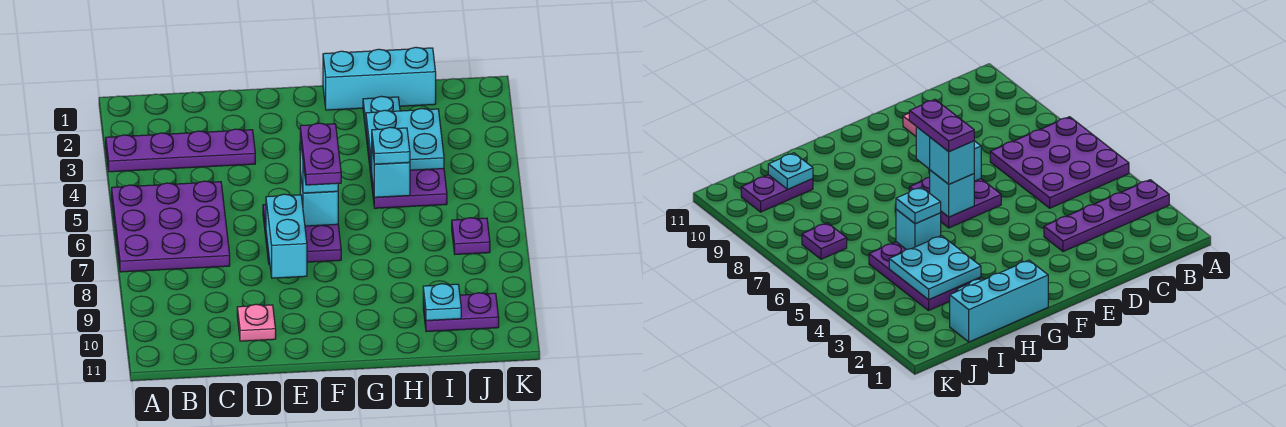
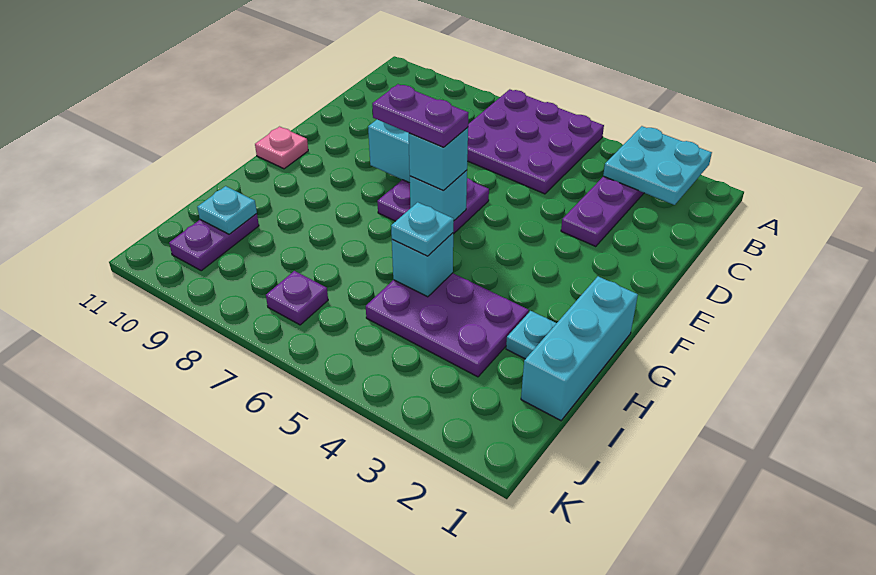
pink plate D10 level 1 -> pink plate F11 level 1
cyan plate H3:I4 level 2 -> cyan plate A2:B3 level 2

